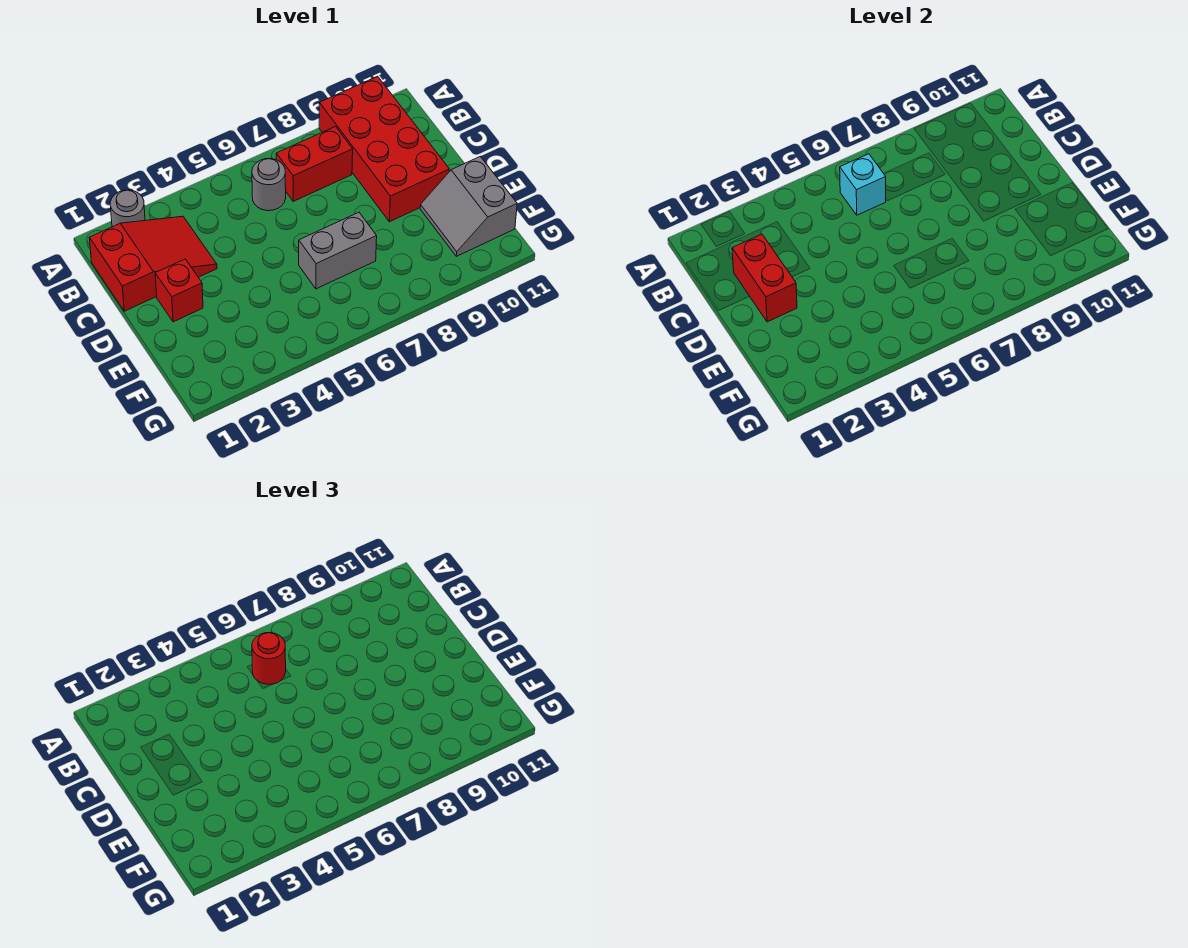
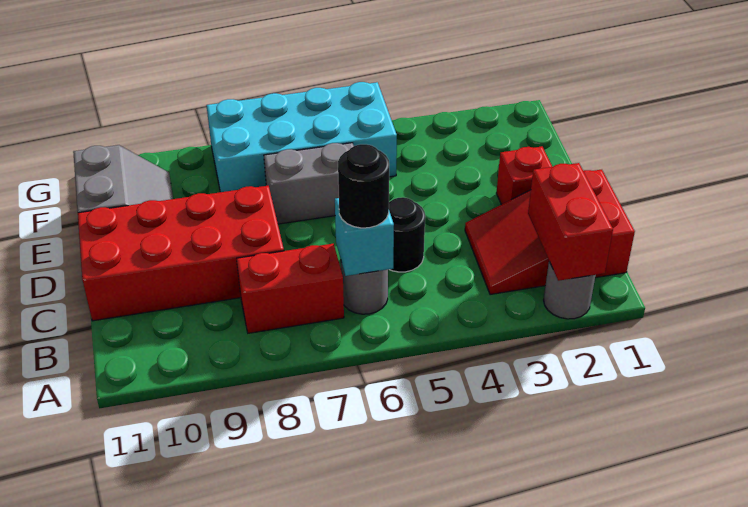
red brick A9:D10 level 1 -> red brick C8:D11 level 1
red round brick B6 level 3 -> black round brick B6 level 3
red brick C2:D2 level 2 -> red brick A2:B2 level 2
none -> black round brick C5 level 1
none -> cyan brick F5:G8 level 1

